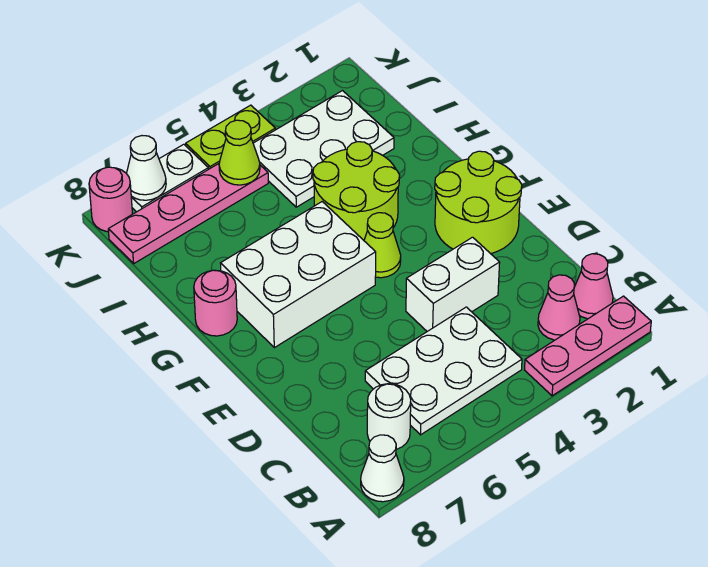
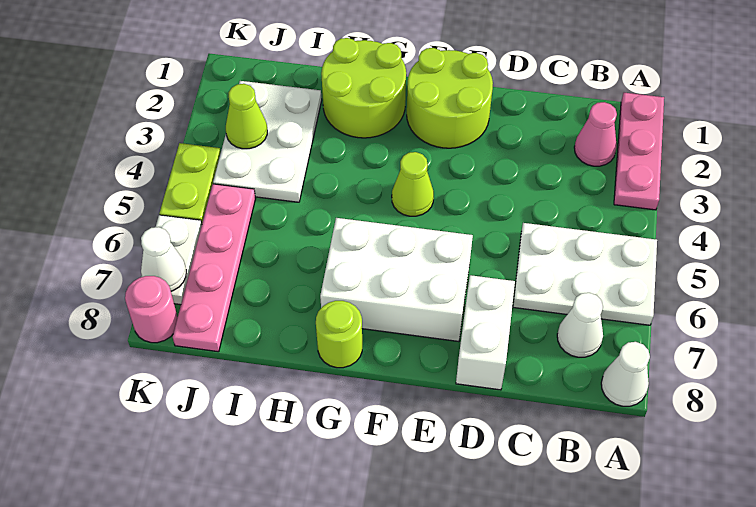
pink cone B1 level 1 -> none
white plate B4:C6 level 1 -> white plate A5:C6 level 1
white round brick B7 level 1 -> white cone B7 level 1
white brick D3:D4 level 1 -> white brick D7:D8 level 1
white brick F5:G7 level 1 -> white brick E6:G7 level 1
lime round brick G3:H4 level 1 -> lime round brick G1:H2 level 1
pink round brick G8 level 1 -> lime round brick G8 level 1
lime cone J5 level 2 -> lime cone J3 level 2

